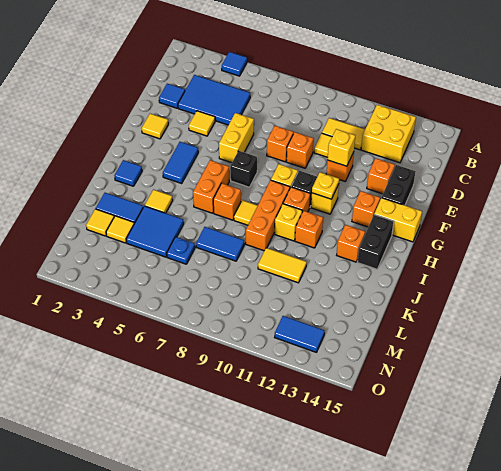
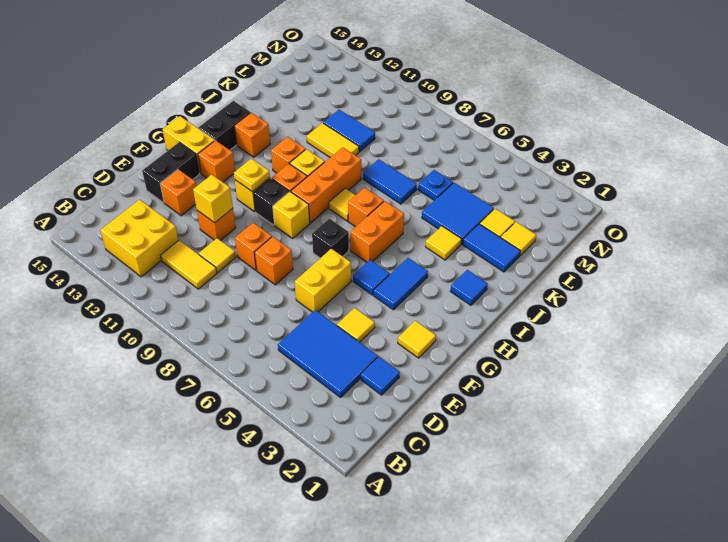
blue tile A4 level 1 -> blue tile G5 level 1
blue tile N12:N13 level 1 -> blue tile L10:L11 level 1

